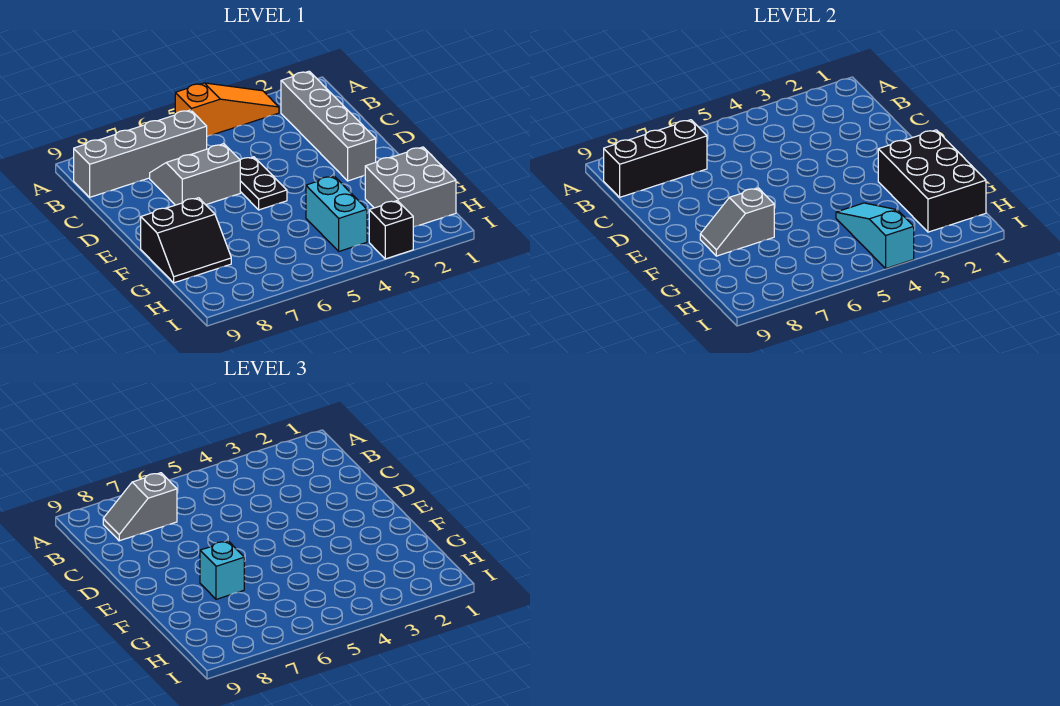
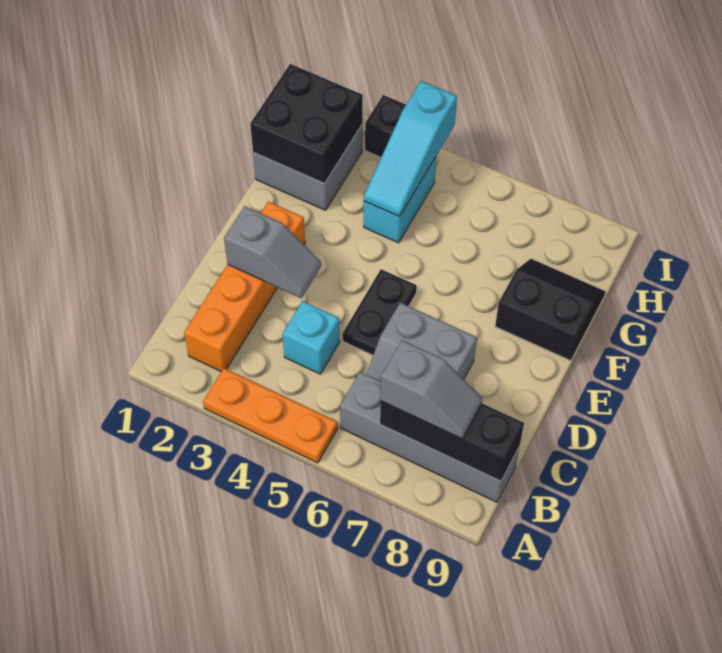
orange slope A3:A5 level 1 top 5 -> orange plate A3:A5 level 1
grey brick B2:E2 level 1 -> orange brick B2:E2 level 1
black brick F1:H2 level 2 -> black brick G1:H2 level 2
grey slope F7:F8 level 2 top 7 -> grey slope D2:D3 level 2 top 2
cyan brick F7 level 3 -> cyan brick C4 level 1

